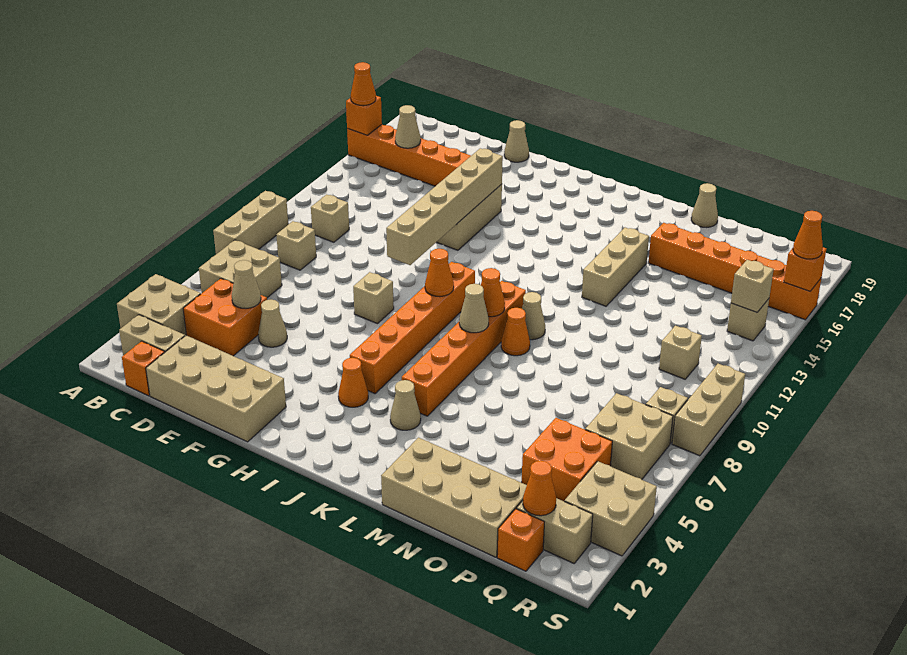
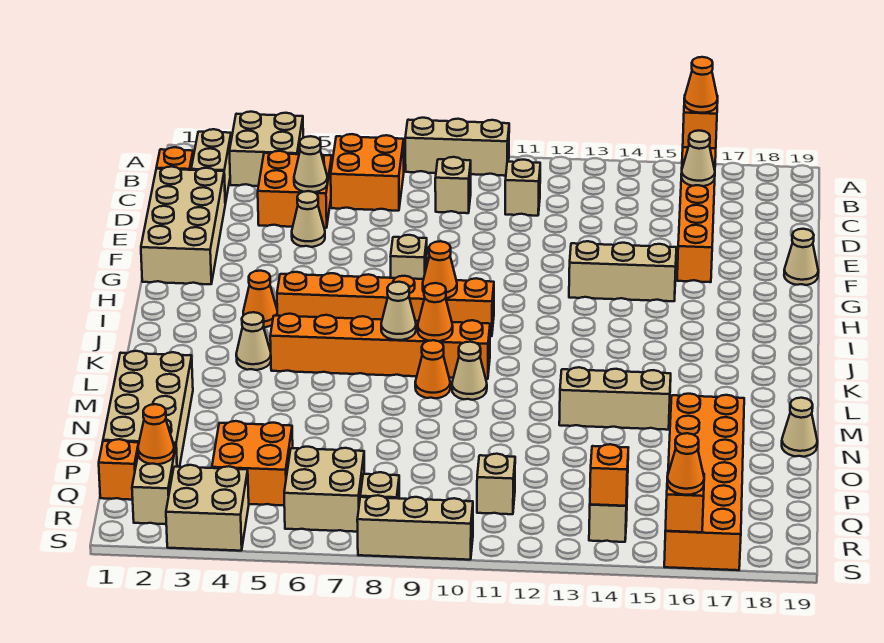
tan brick B6:C7 level 1 -> orange brick B6:C7 level 1
tan brick G10:G15 level 2 -> none
orange brick N16:S16 level 1 -> orange brick N16:S17 level 1
tan brick R14 level 2 -> orange brick R14 level 2

